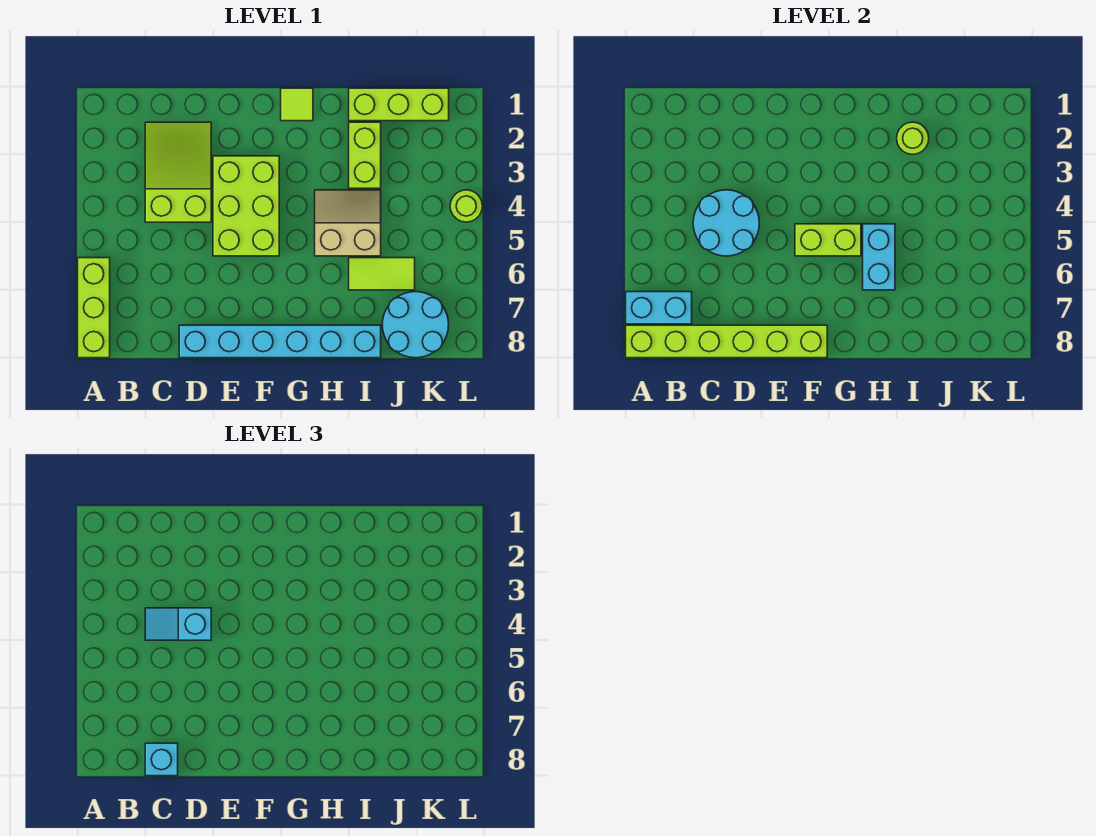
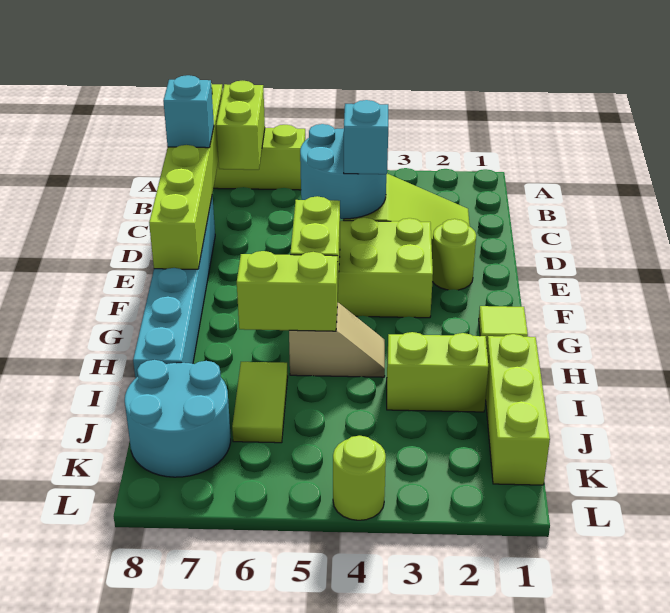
cyan brick A7:B7 level 2 -> lime brick A7:B7 level 2
tan slope H4:I5 level 1 top 5 -> tan slope H4:H5 level 1 top 5
cyan brick H5:H6 level 2 -> lime brick H5:H6 level 2
lime round brick I2 level 2 -> lime round brick E2 level 1

